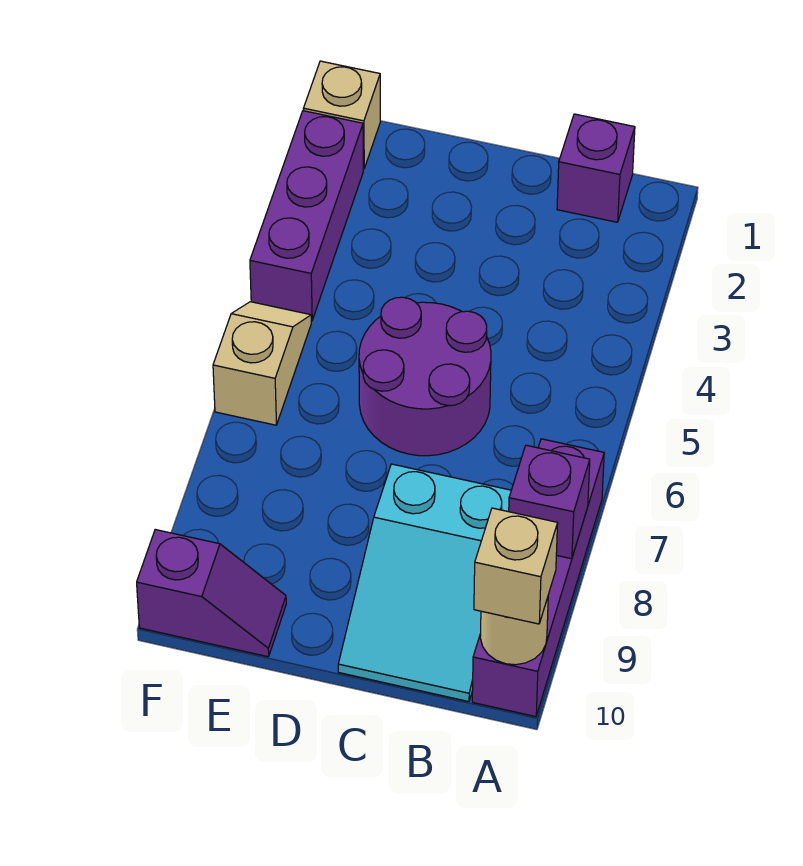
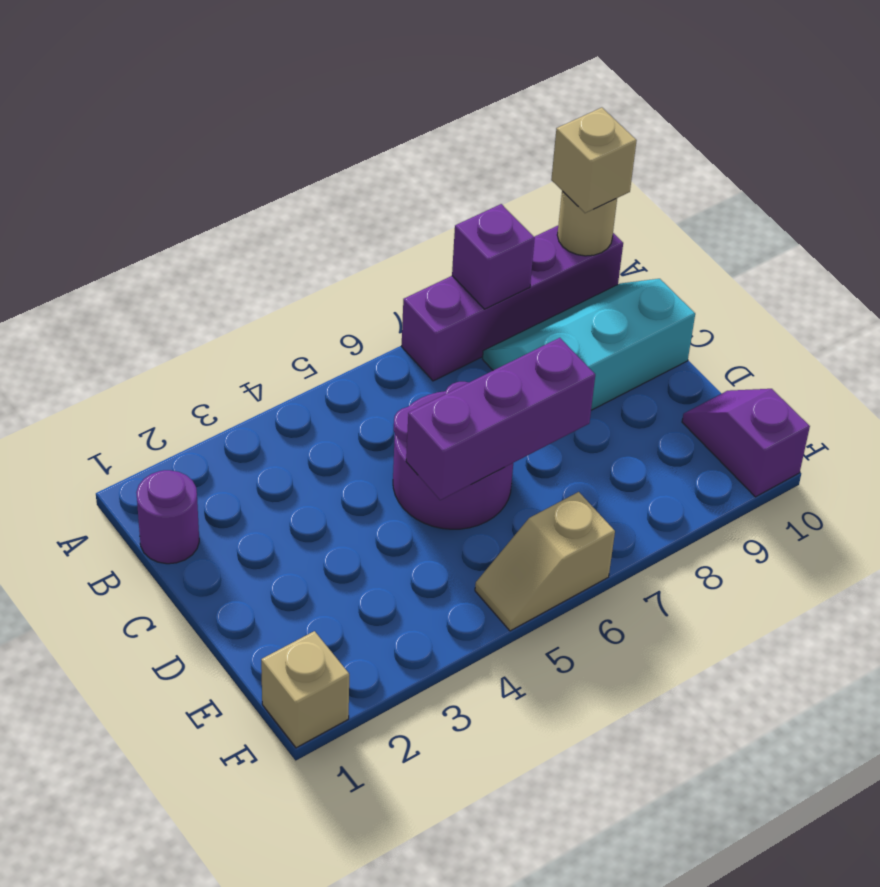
purple brick B1 level 1 -> purple round brick B1 level 1
cyan slope B8:C10 level 1 top 8 -> cyan slope B8:C10 level 1 top C
purple brick F2:F4 level 1 -> purple brick D5:D7 level 2

